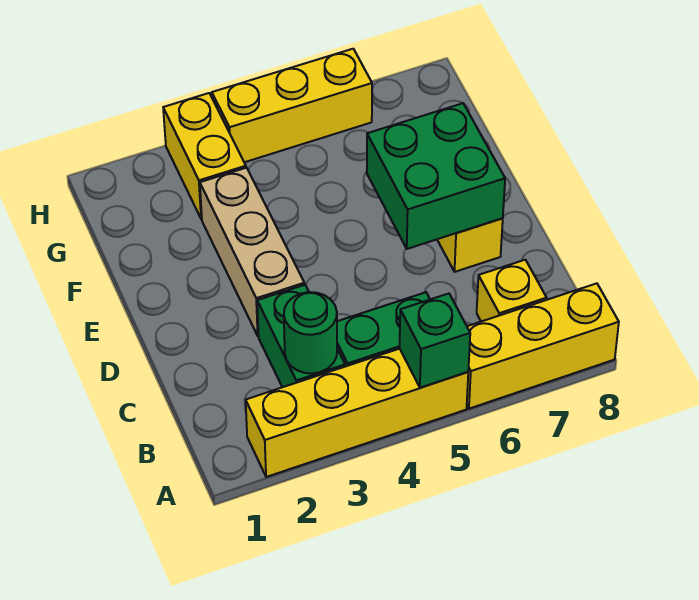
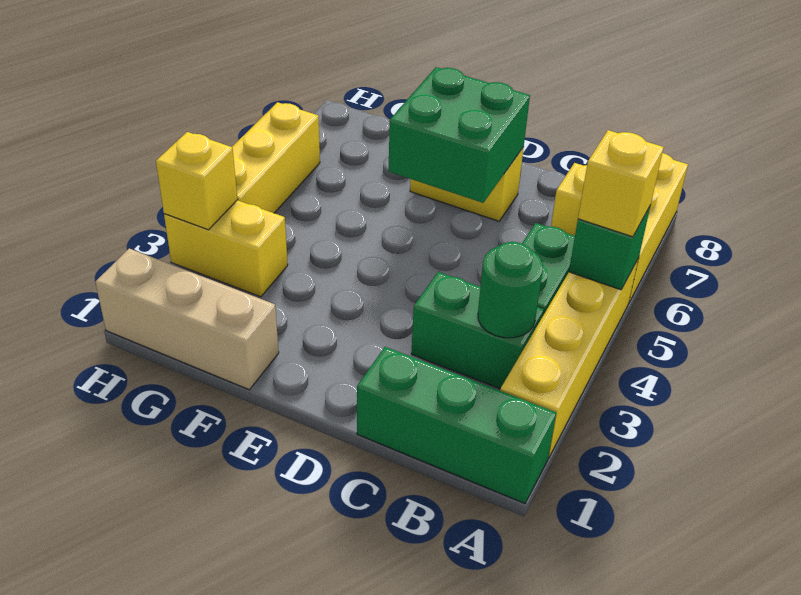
none -> green brick A1:C1 level 1
none -> yellow brick A5 level 3
tan brick D3:F3 level 1 -> tan brick F1:H1 level 1
none -> yellow brick H3 level 2

